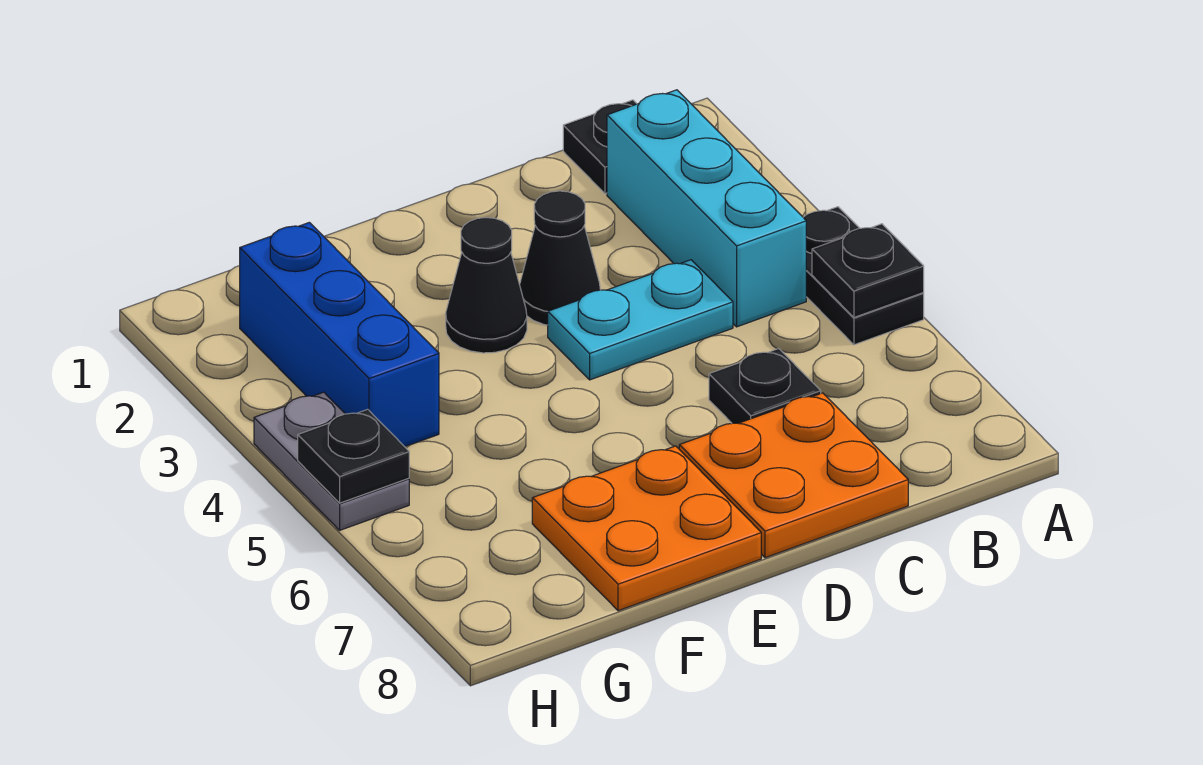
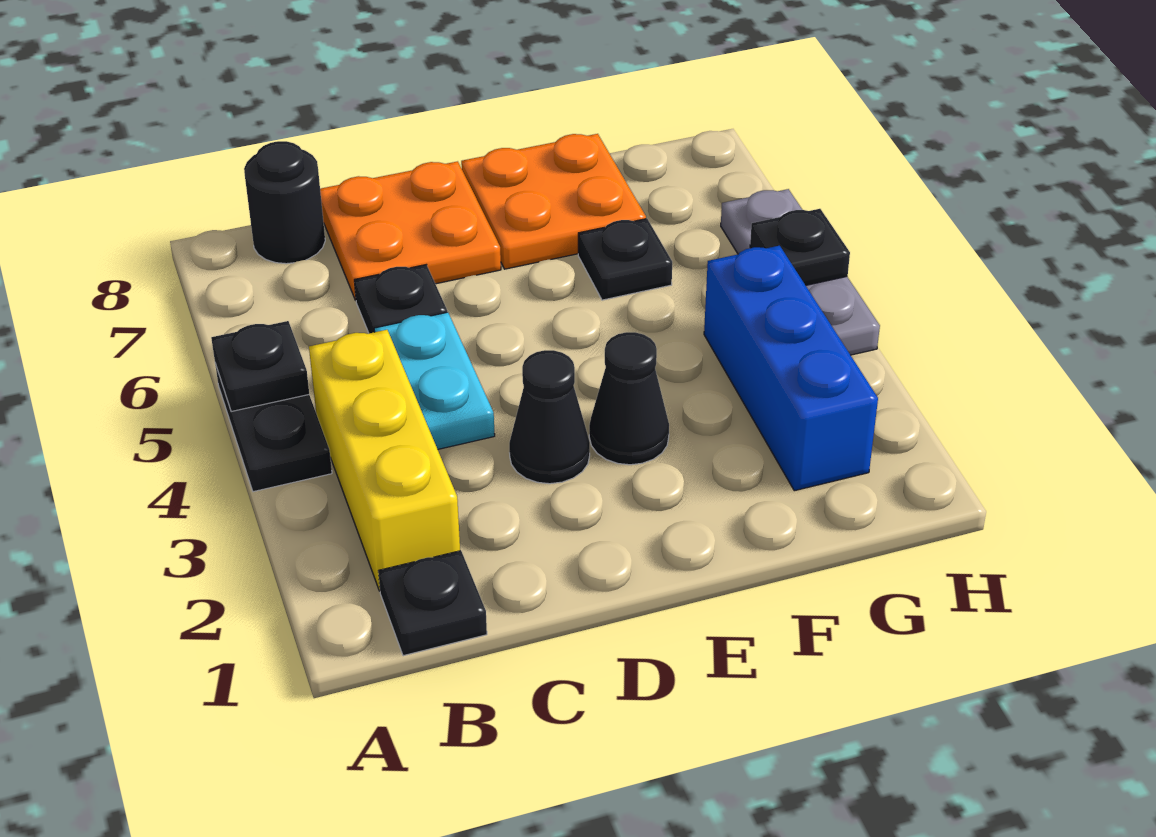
cyan brick B2:B4 level 1 -> yellow brick B2:B4 level 1
none -> black round brick B8 level 1
cyan plate C4:D4 level 1 -> cyan plate C4:C5 level 1
none -> black plate F6 level 1
grey plate H4:H5 level 1 -> grey plate H4:H6 level 1

